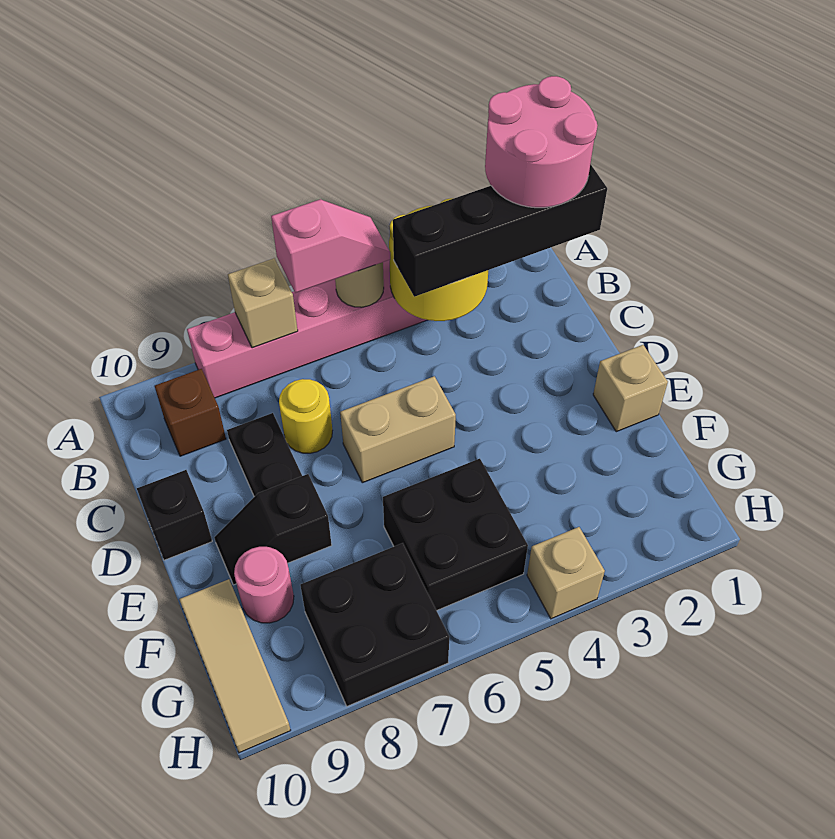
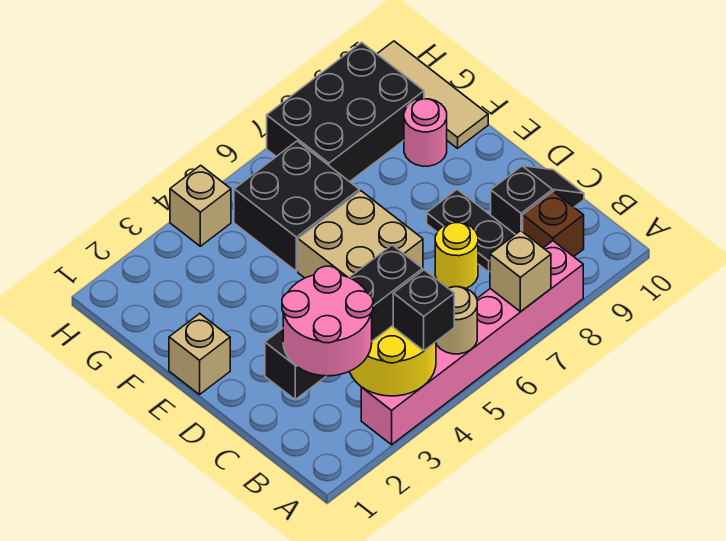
pink slope A5:A6 level 3 top 6 -> none
tan brick D5:D6 level 1 -> tan brick D5:E6 level 1
black brick D10 level 1 -> black brick A4 level 3
black slope E8:E9 level 1 top 8 -> black slope C9:C10 level 1 top 9
black brick G7:H8 level 1 -> black brick G7:H9 level 1

